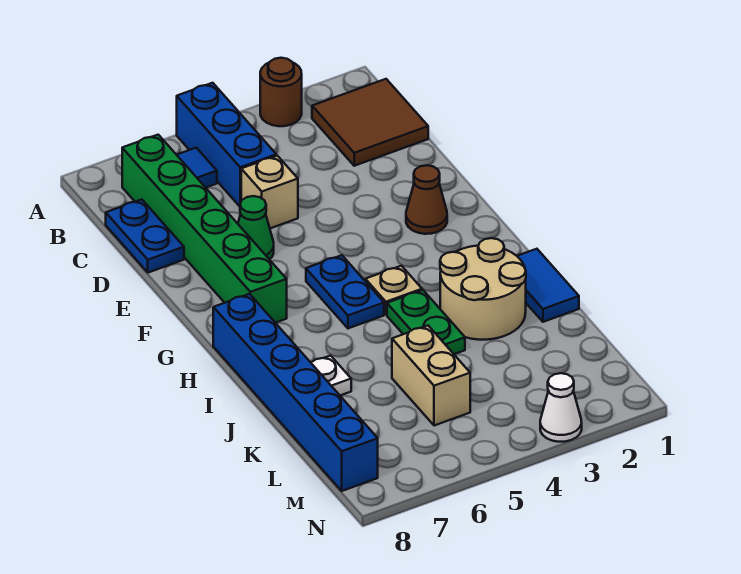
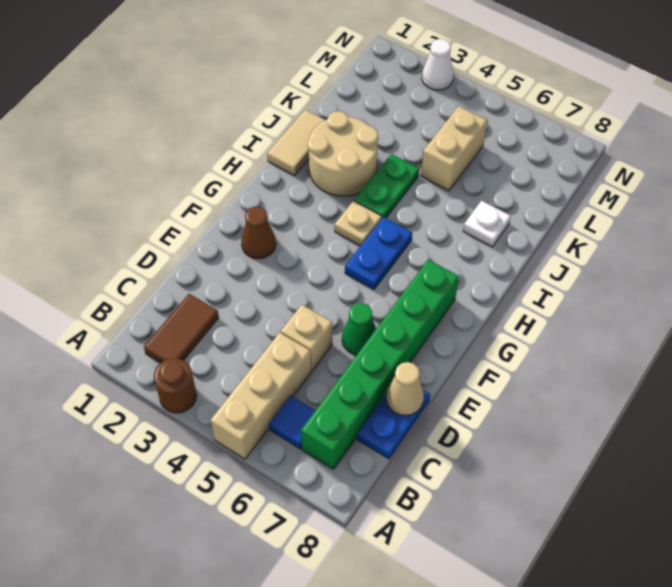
blue brick A5:C5 level 1 -> tan brick A5:C5 level 1
brown tile B1:C2 level 1 -> brown tile B2:C2 level 1
none -> tan cone D8 level 2
blue brick H8:M8 level 1 -> none
blue tile I1:J1 level 1 -> tan tile I1:J1 level 1

